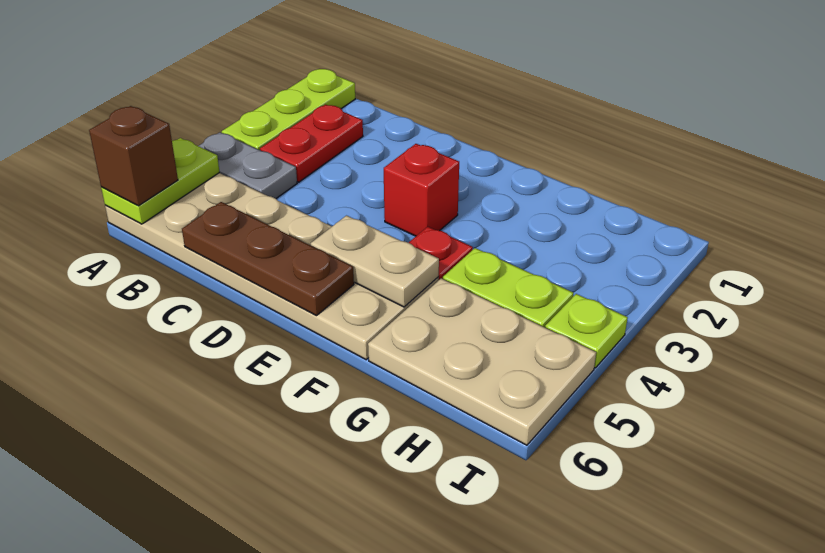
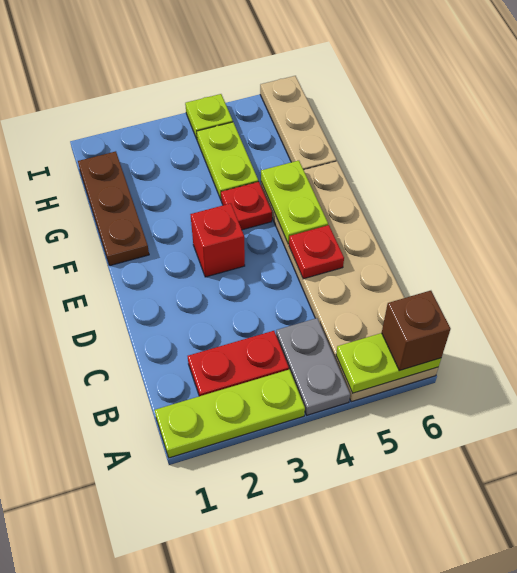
brown plate C6:E6 level 2 -> brown plate F1:H1 level 1
none -> red plate D5 level 2
tan plate E5:F5 level 2 -> lime plate E5:F5 level 2
tan plate G5:I6 level 1 -> tan plate G6:I6 level 1

